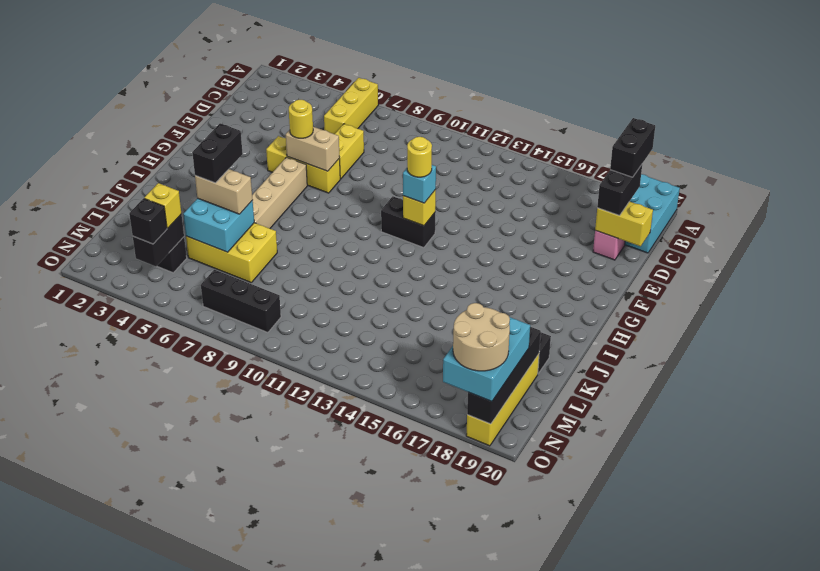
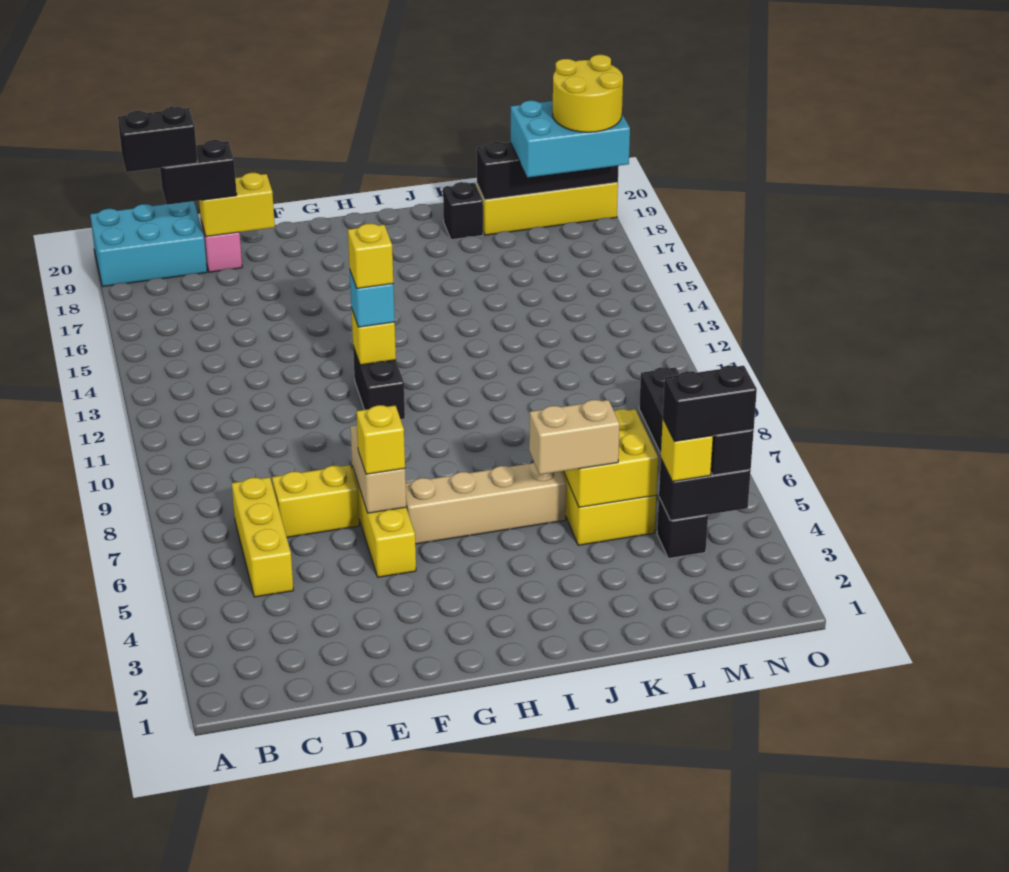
yellow brick A6:C6 level 1 -> yellow brick C5:C7 level 1
yellow brick D19:D20 level 2 -> yellow brick D19:E19 level 2
yellow round brick F6 level 3 -> yellow brick F6 level 3
yellow round brick G12 level 4 -> yellow brick G12 level 4
black brick J5:K5 level 4 -> black brick M4:N4 level 4
cyan brick K5:L6 level 2 -> yellow brick K5:L6 level 2
tan brick K5:K6 level 3 -> tan brick J5:K5 level 3
tan round brick N18:O19 level 4 -> yellow round brick N18:O19 level 4

